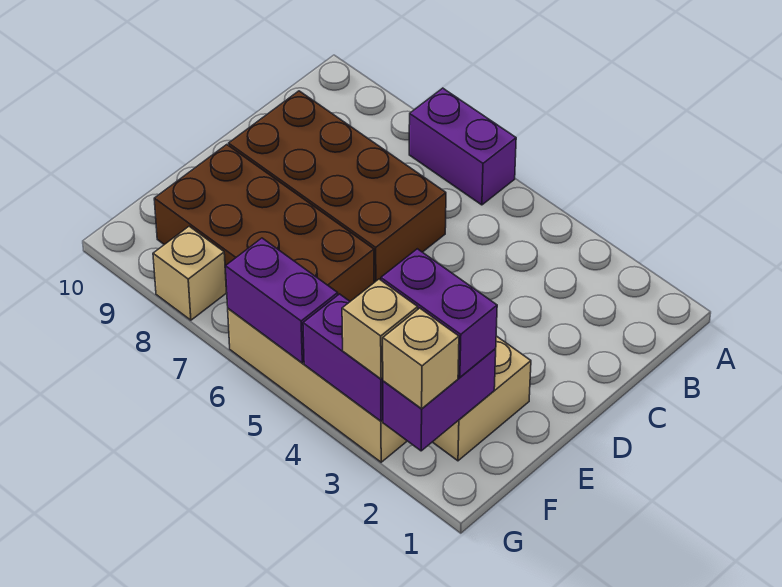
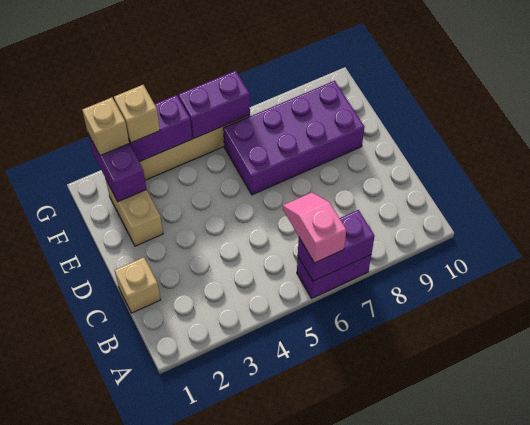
none -> pink slope A6:B6 level 3 top A
brown brick C6:D9 level 1 -> none
brown brick E6:F9 level 1 -> purple brick E6:F9 level 1
purple brick F2:F3 level 3 -> purple brick A6:A7 level 2
tan brick G8 level 1 -> tan brick C1 level 1

